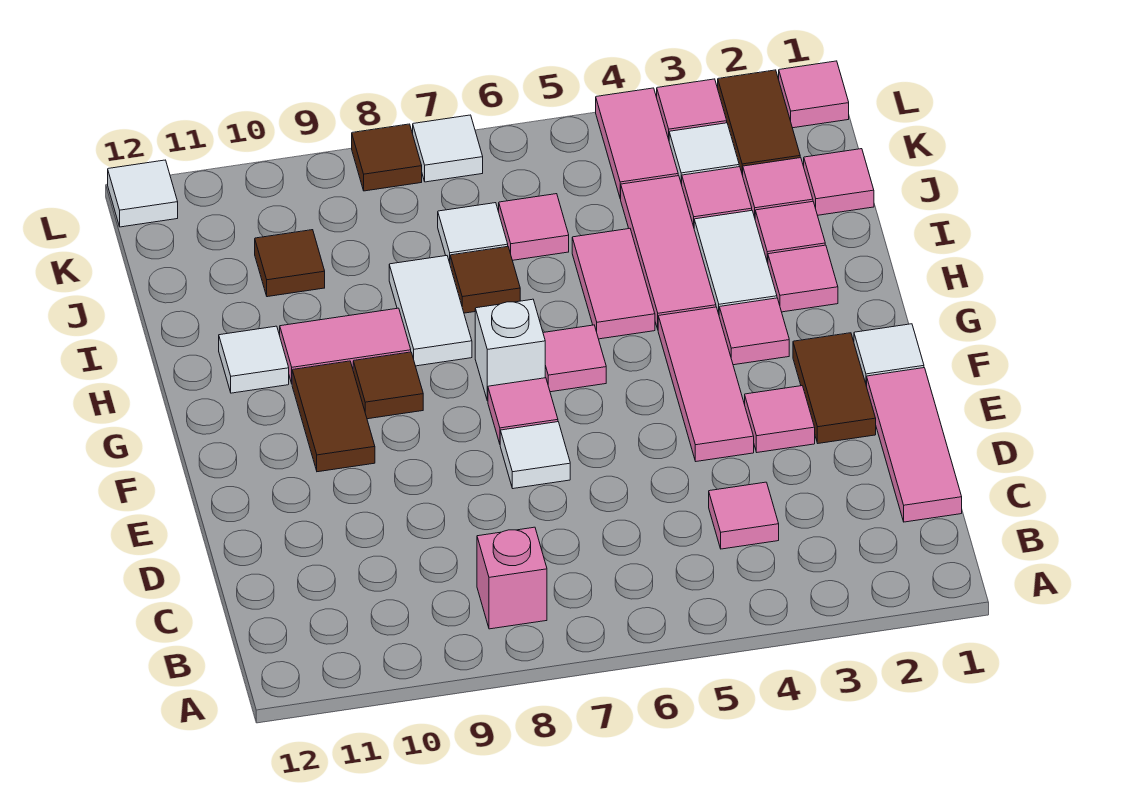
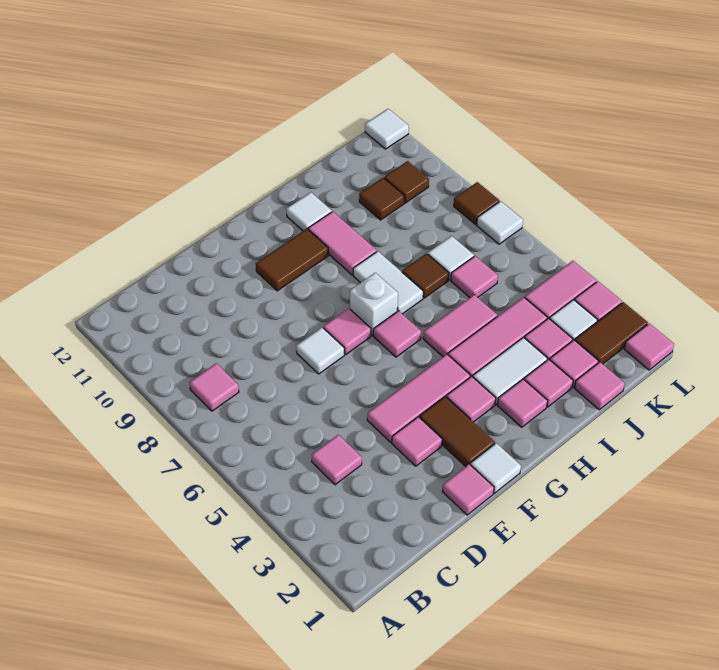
pink brick B8 level 1 -> pink tile B8 level 1
pink tile C1:E1 level 1 -> pink tile E1 level 1
brown tile E2:F2 level 1 -> brown tile F2:F3 level 1
brown tile G9 level 1 -> brown tile K10 level 1
white tile H8:I8 level 1 -> white tile H7:H8 level 1

